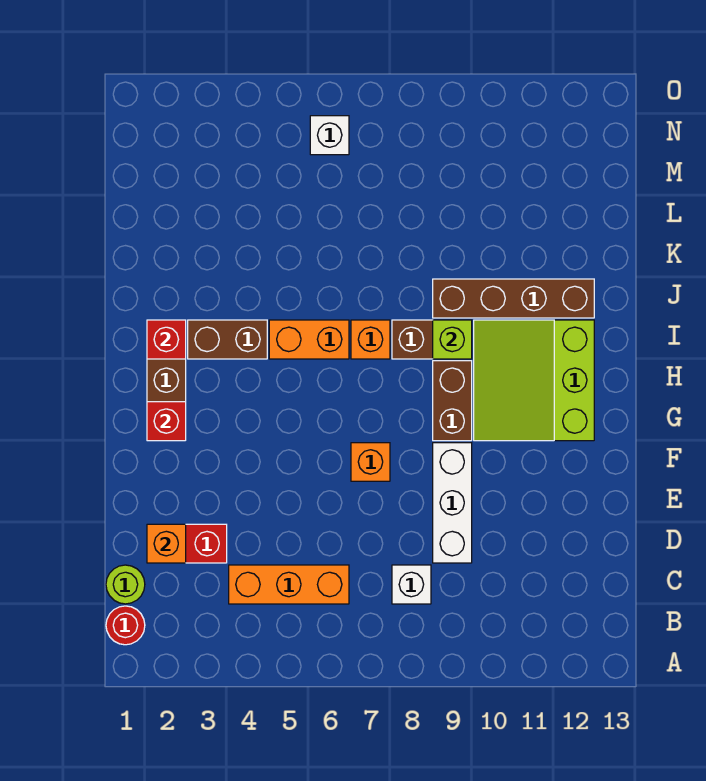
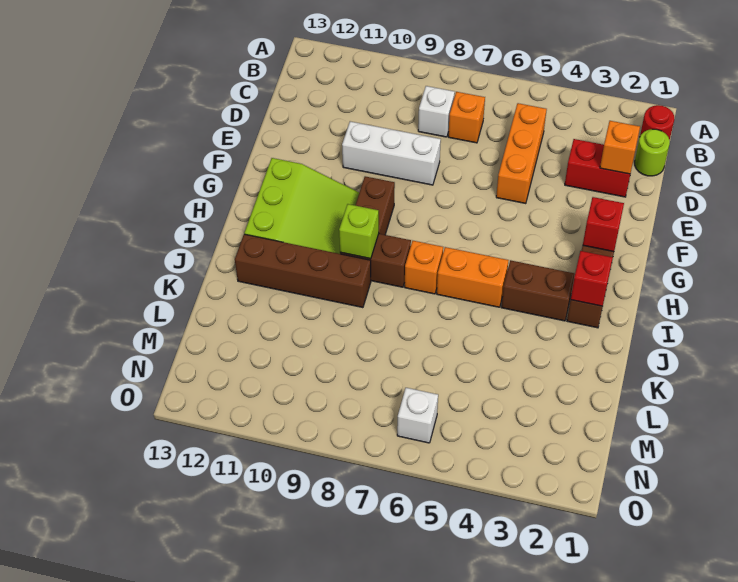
orange brick C4:C6 level 1 -> orange brick C5:E5 level 1
white brick D9:F9 level 1 -> white brick E8:E10 level 1
orange brick F7 level 1 -> orange brick C7 level 1

